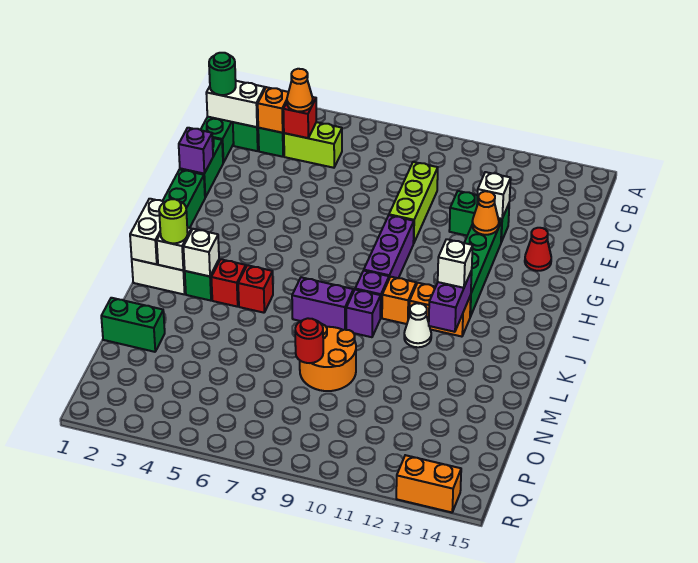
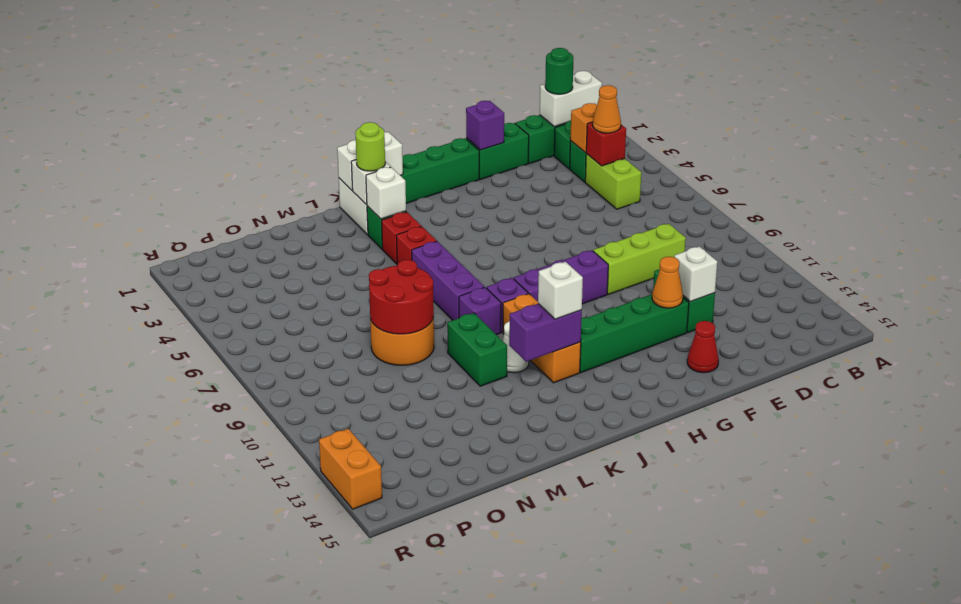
white brick C1:C2 level 2 -> white brick B1:C1 level 2
purple brick K7:K8 level 1 -> purple brick K6:K8 level 1
green brick N1:N2 level 1 -> green brick L10:L11 level 1
red round brick N8 level 2 -> red round brick M8:N9 level 2

